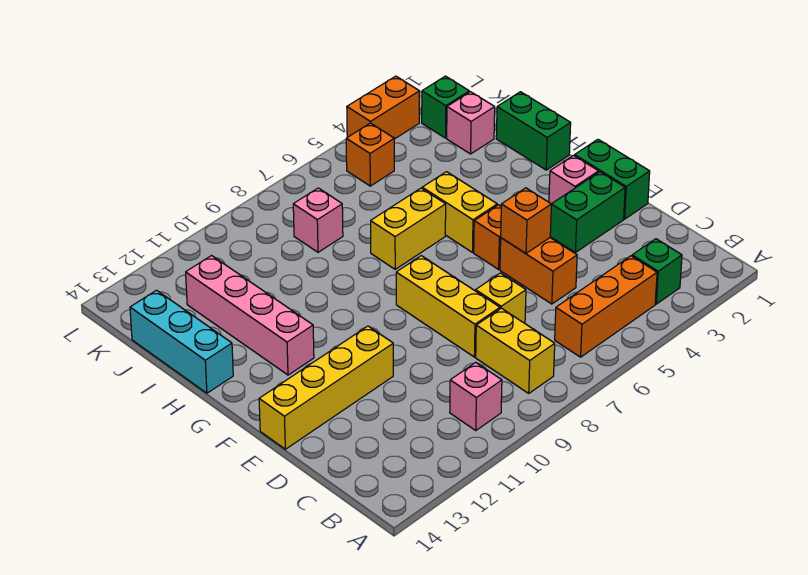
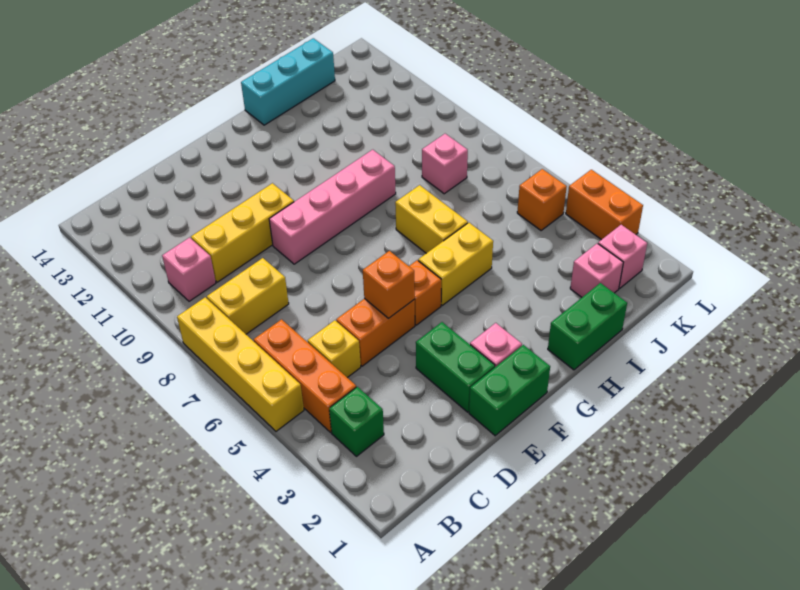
yellow brick D7 level 1 -> yellow brick C5 level 1
yellow brick D8:F8 level 1 -> yellow brick C10:E10 level 1
yellow brick E11:E14 level 1 -> yellow brick A5:A8 level 1
pink brick G12:J12 level 1 -> pink brick E9:H9 level 1
green brick K2 level 1 -> pink brick K2 level 1

